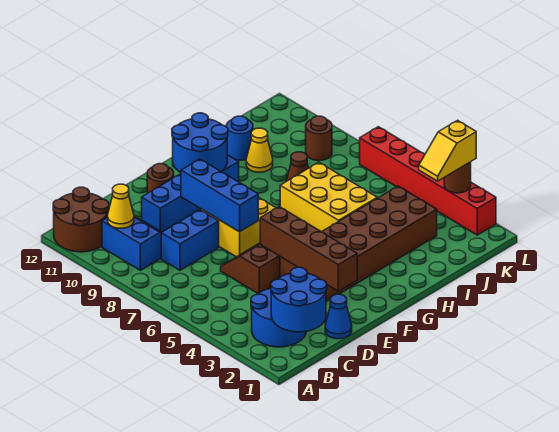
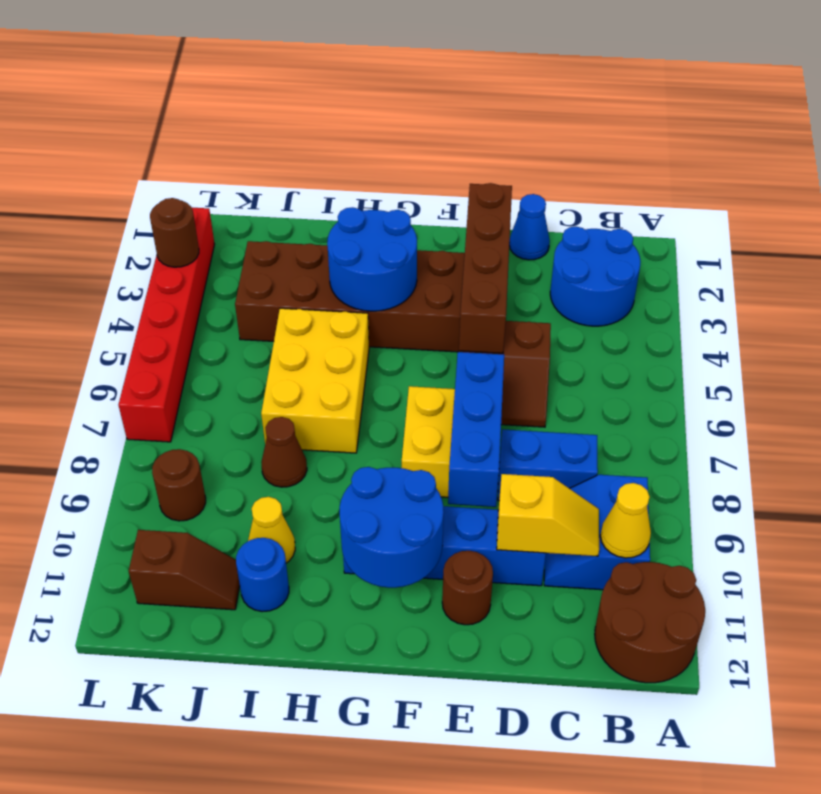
blue round brick B1:C2 level 2 -> blue round brick G3:H4 level 2
none -> brown slope J11:K11 level 1 top K
yellow slope K3:L3 level 3 top L -> yellow slope C10:D10 level 2 top D

